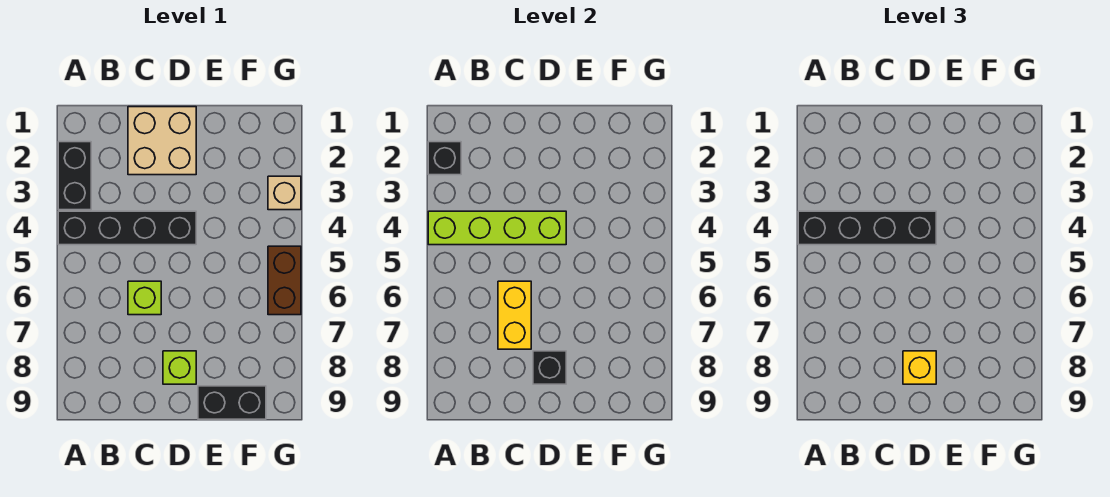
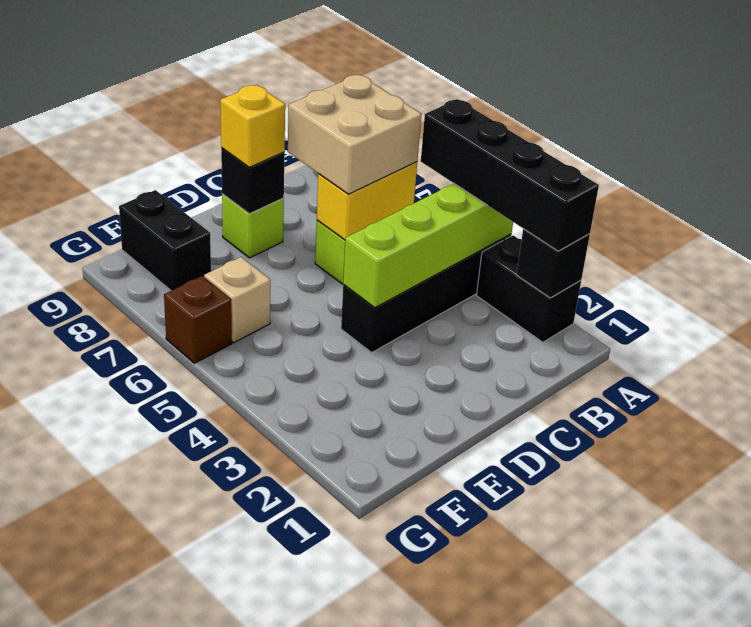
black brick A4:D4 level 3 -> black brick A2:A5 level 3
tan brick C1:D2 level 1 -> tan brick B6:C7 level 3
yellow brick C6:C7 level 2 -> yellow brick B6:C6 level 2
black brick E9:F9 level 1 -> black brick F8:F9 level 1
tan brick G3 level 1 -> tan brick F6 level 1
brown brick G5:G6 level 1 -> brown brick G6 level 1

